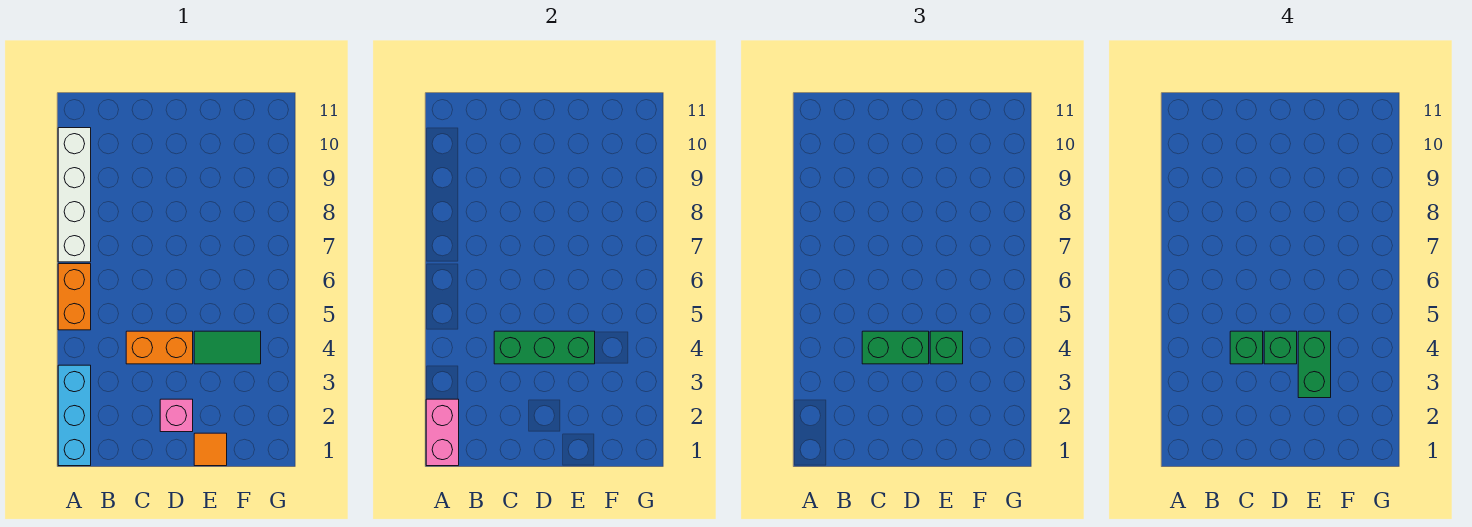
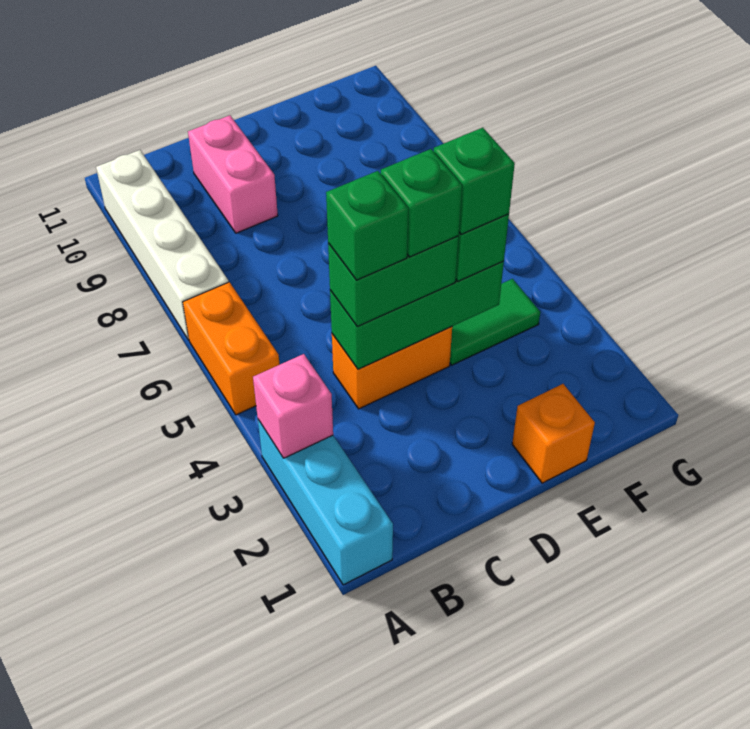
pink brick A1:A2 level 2 -> pink brick C9:C10 level 1
pink brick D2 level 1 -> pink brick A3 level 2
orange tile E1 level 1 -> orange brick E1 level 1
green brick E3:E4 level 4 -> green brick E4 level 4

